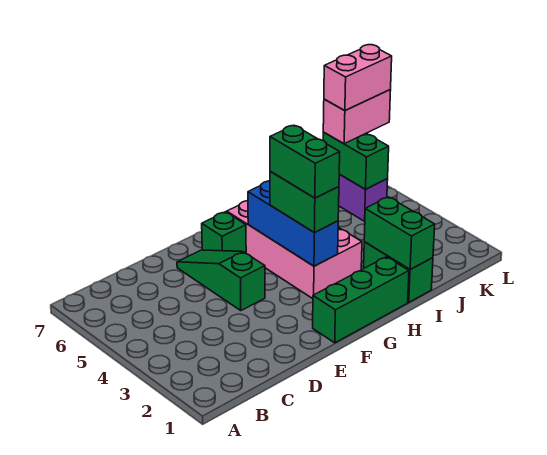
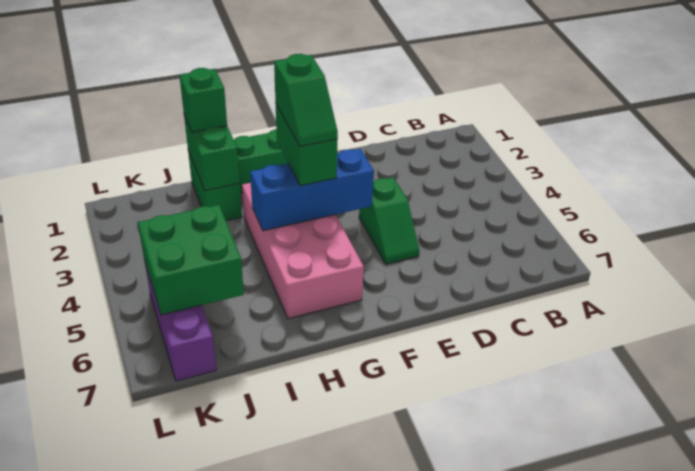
green slope E4:E6 level 1 top 4 -> green slope E4:E5 level 1 top 4
green brick F6 level 1 -> green brick I1 level 3
blue brick G3:G5 level 2 -> blue brick F4:H4 level 2
green brick G3:G4 level 4 -> green slope G3:G4 level 4 top 3
green brick K5:K6 level 2 -> green brick J5:K6 level 2
pink brick K6:L6 level 3 -> none
pink brick K6:L6 level 4 -> none

